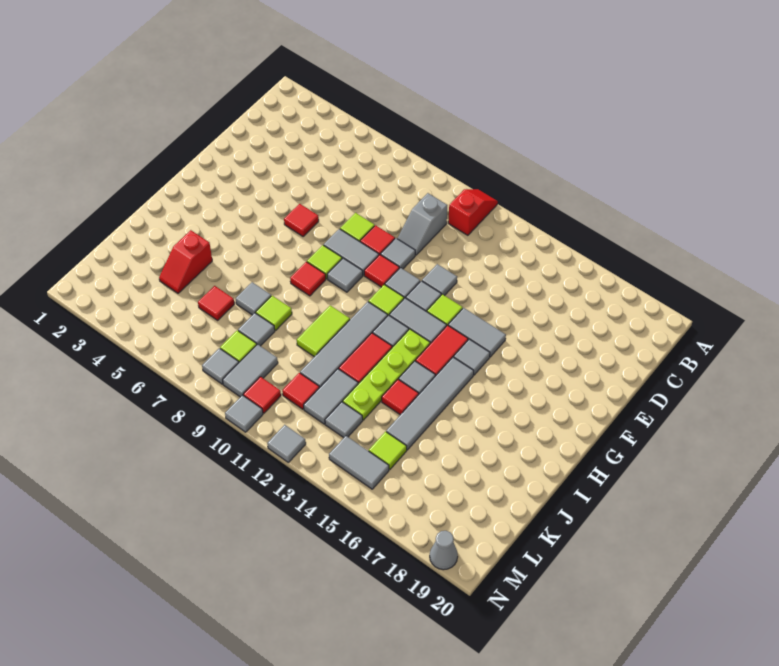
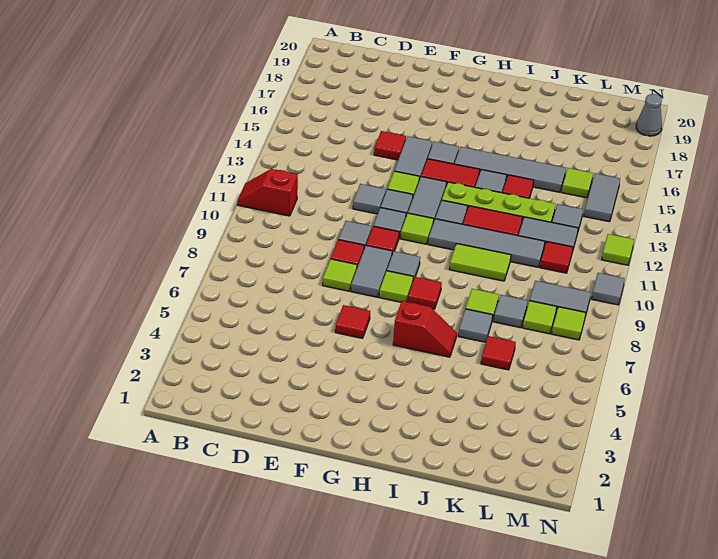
grey slope C10:D10 level 1 top C -> none
red slope J4:K4 level 1 top J -> red slope H6:I6 level 1 top H
grey tile M8 level 1 -> lime tile M8 level 1
red tile M10 level 1 -> red tile E15 level 1
grey tile N12 level 1 -> lime tile N12 level 1

